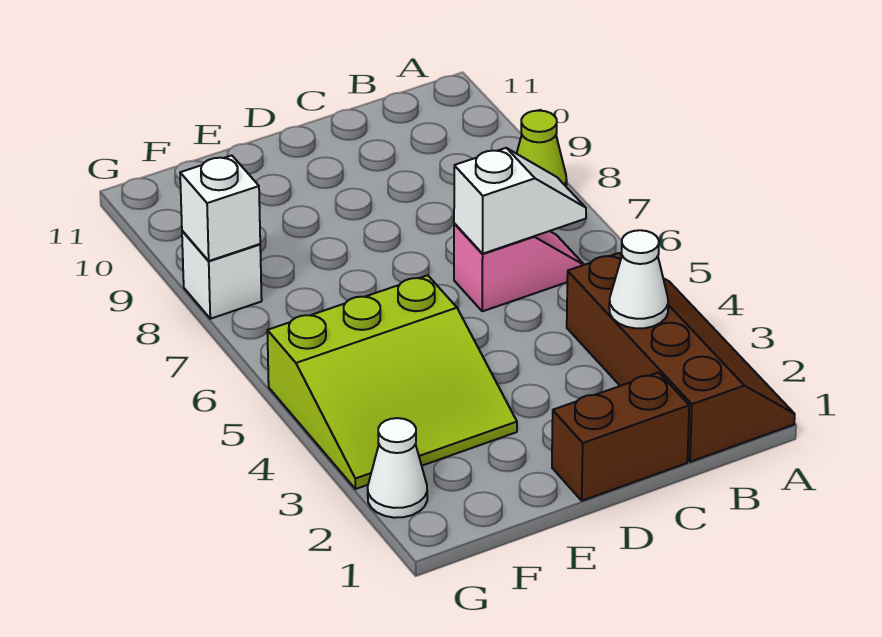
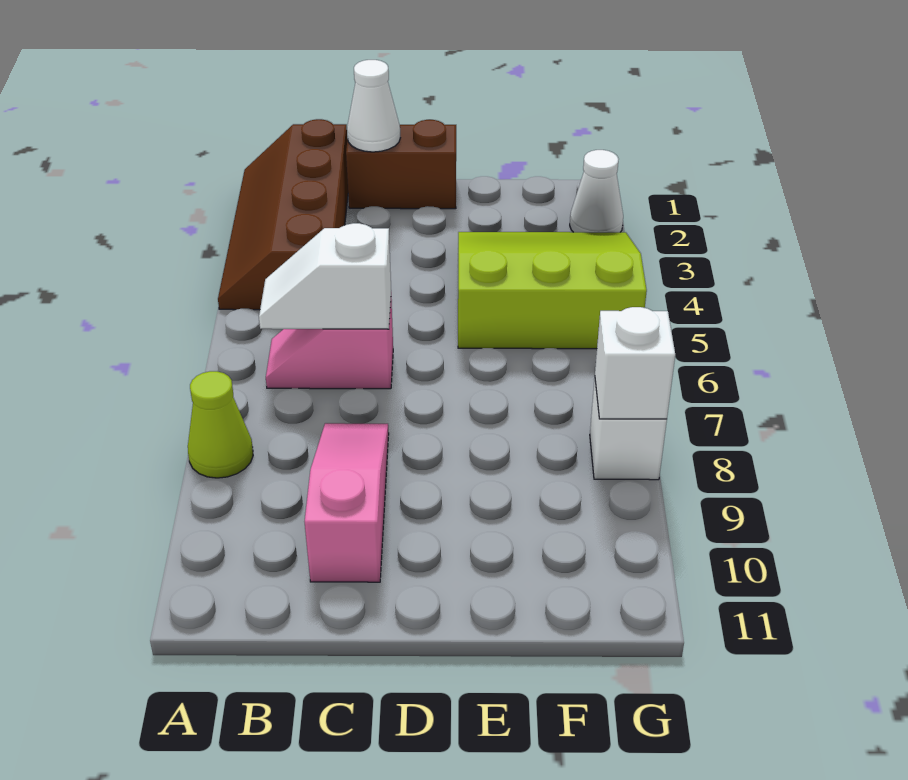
white cone B3 level 2 -> white cone C1 level 2
none -> pink slope C8:C10 level 1 top 10

